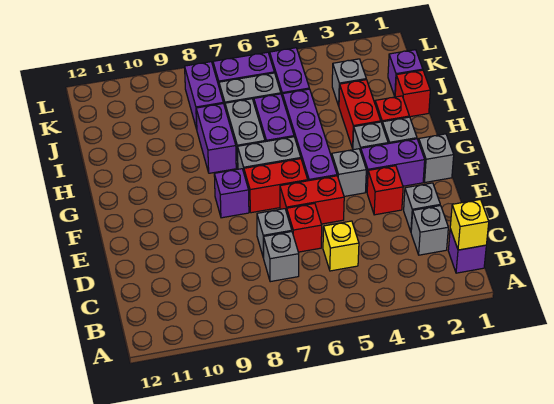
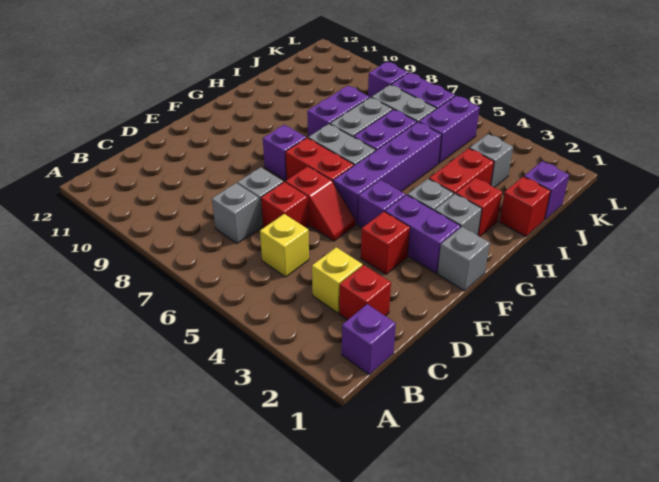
yellow brick B1 level 2 -> yellow brick C3 level 1
grey brick C2 level 1 -> red brick C2 level 1
grey brick D2 level 1 -> none
red brick E5:E6 level 1 -> red slope E5:E6 level 1 top 6
grey brick F4 level 1 -> purple brick F4 level 1
purple brick J8:K8 level 1 -> purple brick K8 level 1

